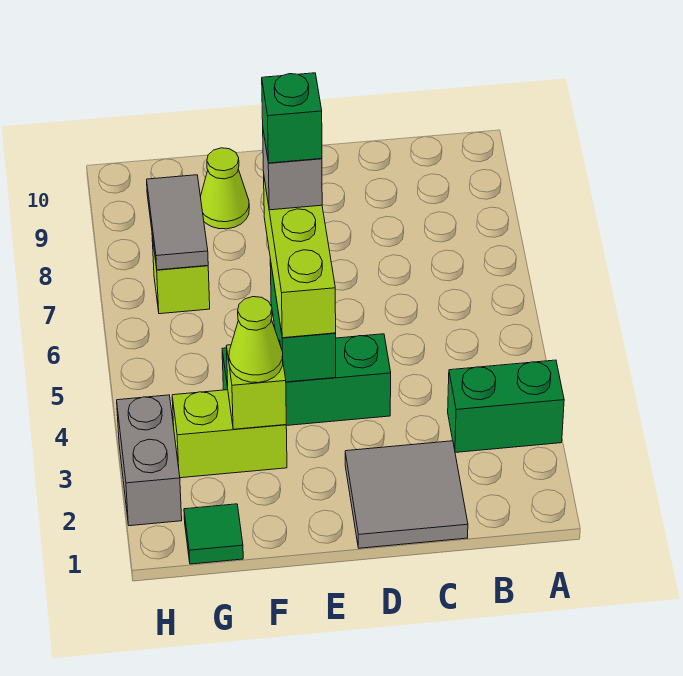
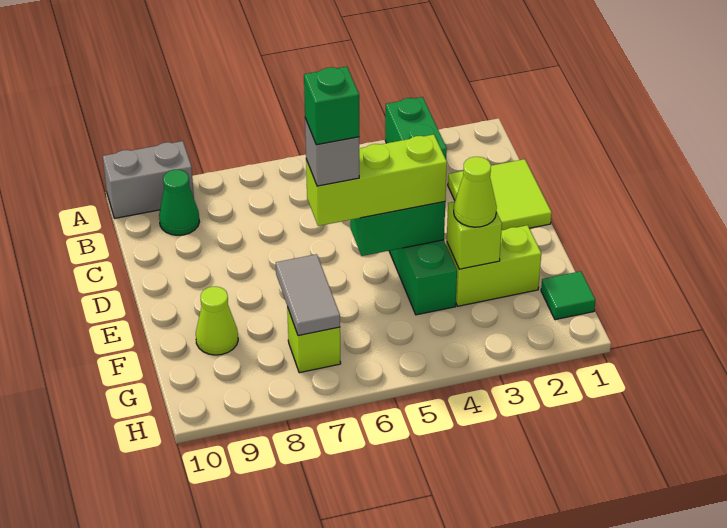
none -> green cone B9 level 1
grey tile C1:D2 level 1 -> lime tile C1:D2 level 1
lime brick F3:G3 level 1 -> lime brick F2:F3 level 1
grey tile G7:G8 level 2 -> grey tile F7:G7 level 2
grey brick H2:H3 level 1 -> grey brick A9:A10 level 1

